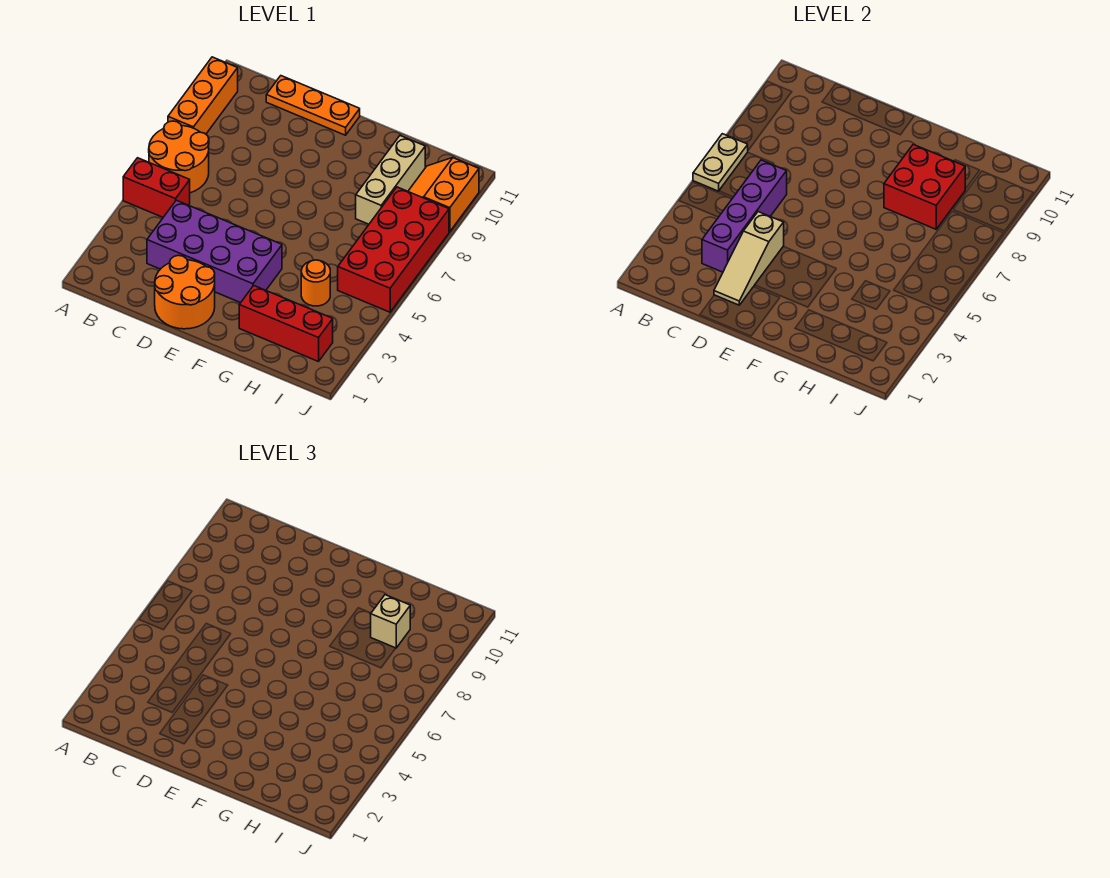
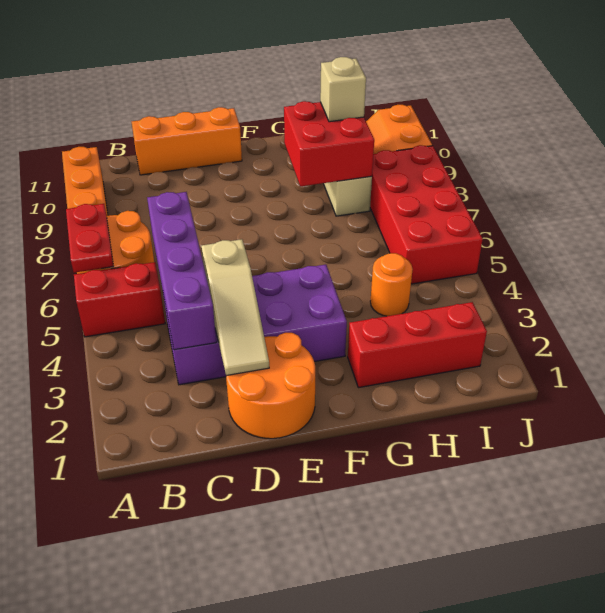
tan plate A6:A7 level 2 -> red plate A6:A7 level 2
orange plate C11:E11 level 1 -> orange brick C11:E11 level 1

